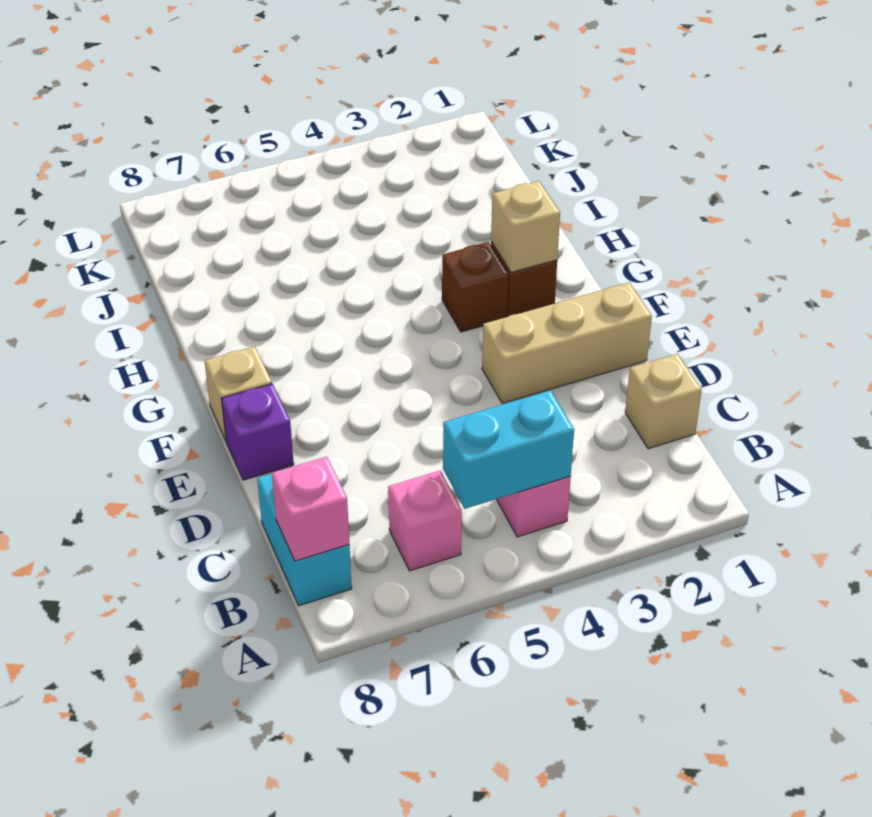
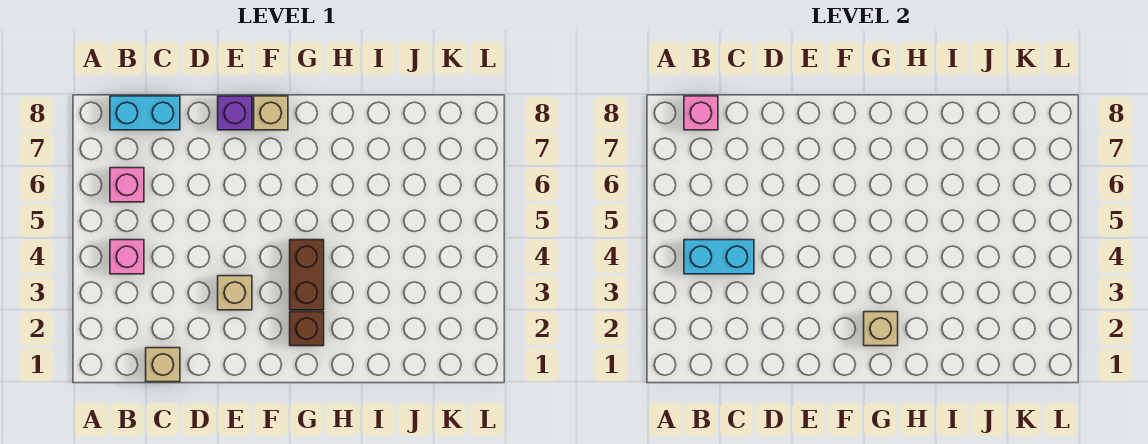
cyan brick B4:B5 level 2 -> cyan brick B4:C4 level 2
tan brick E1:E3 level 1 -> tan brick E3 level 1
brown brick G3 level 1 -> brown brick G3:G4 level 1

